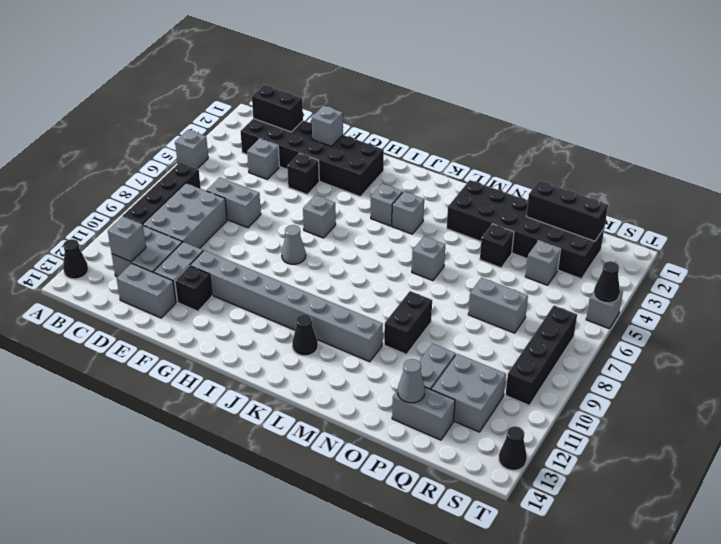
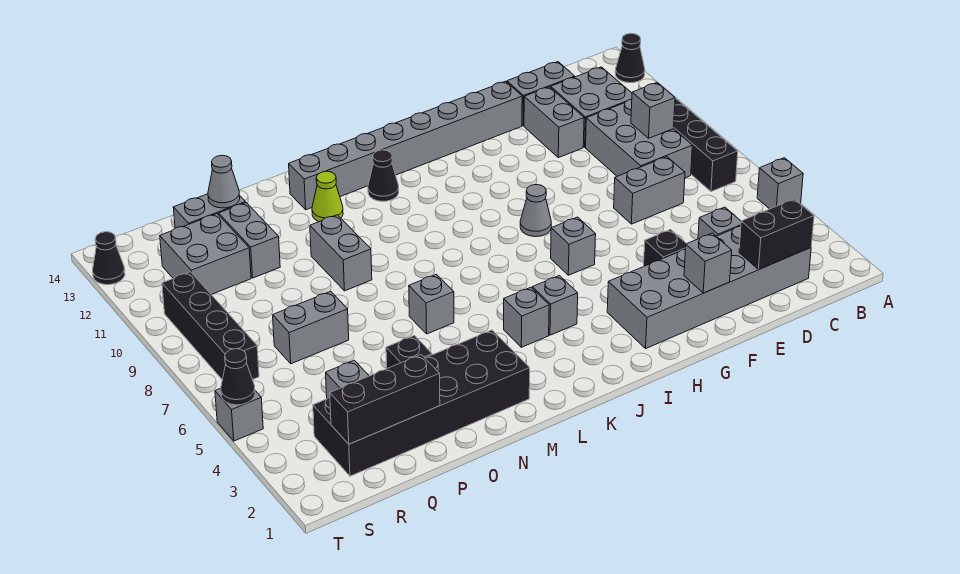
black brick C2:H3 level 1 -> grey brick C2:H3 level 1
grey brick C12 level 2 -> grey brick C9 level 2
grey brick F11:M11 level 1 -> grey brick F13:M13 level 1
black brick F12 level 1 -> none
none -> lime cone M12 level 1
black brick N9:N10 level 1 -> grey brick N9:N10 level 1

